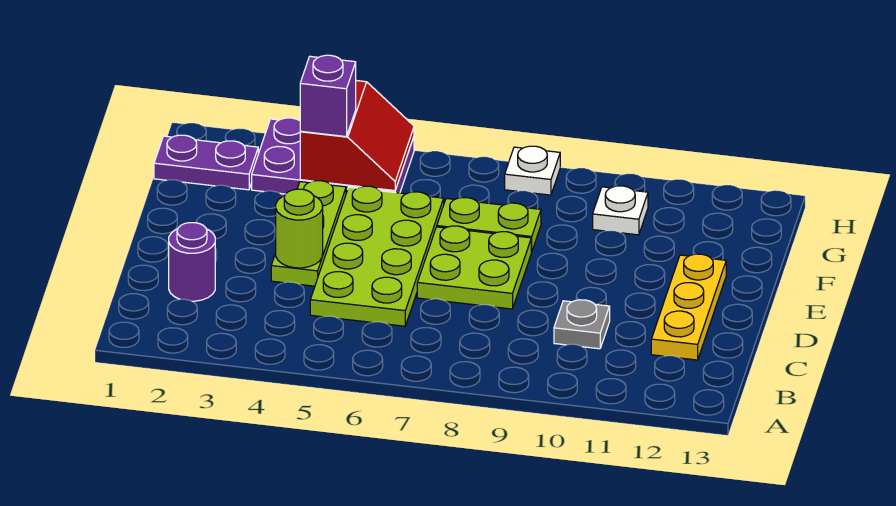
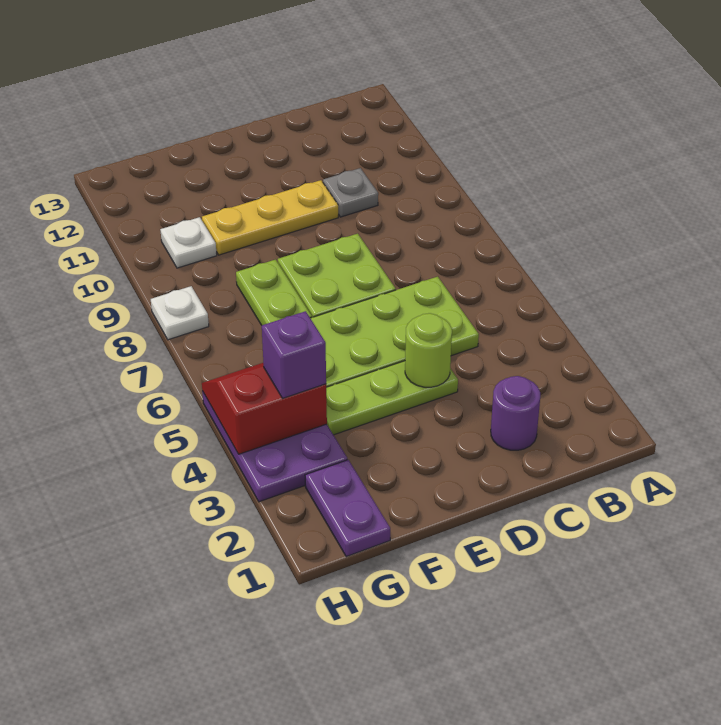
yellow plate C12:E12 level 1 -> yellow plate D10:F10 level 1

